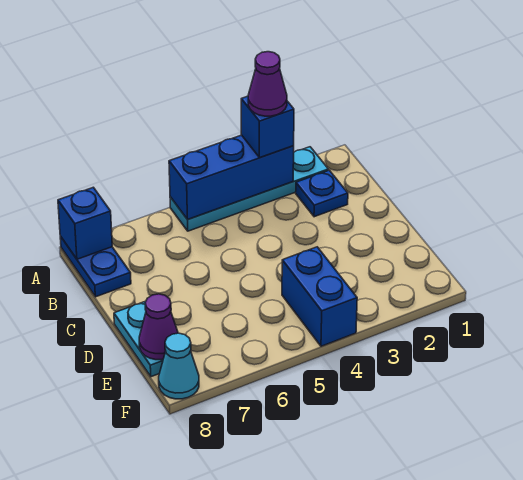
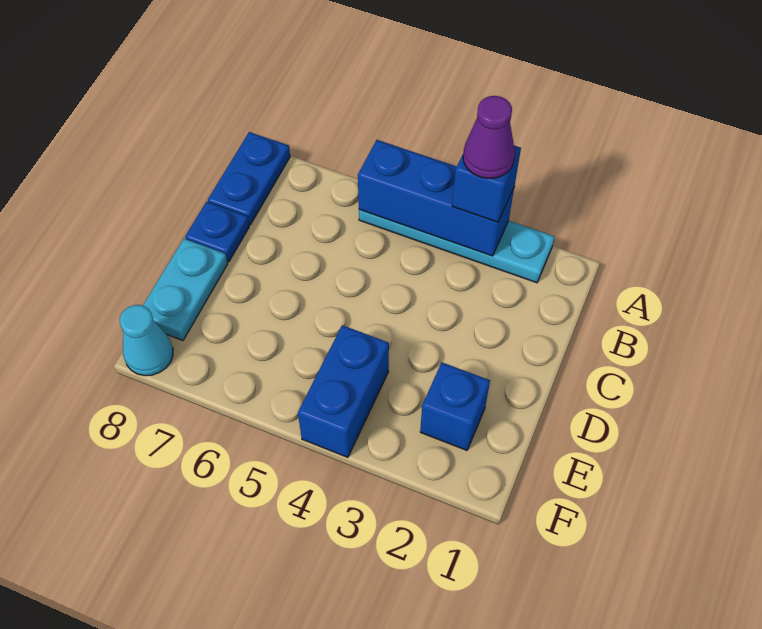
blue brick A8 level 2 -> blue brick E2 level 1
blue plate B2 level 1 -> blue plate C8 level 1
purple cone E8 level 2 -> none

